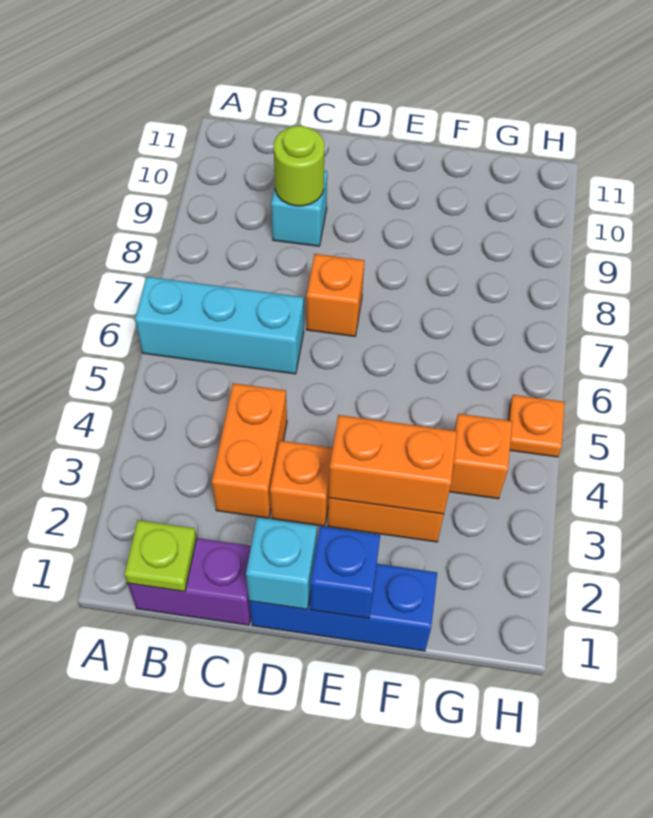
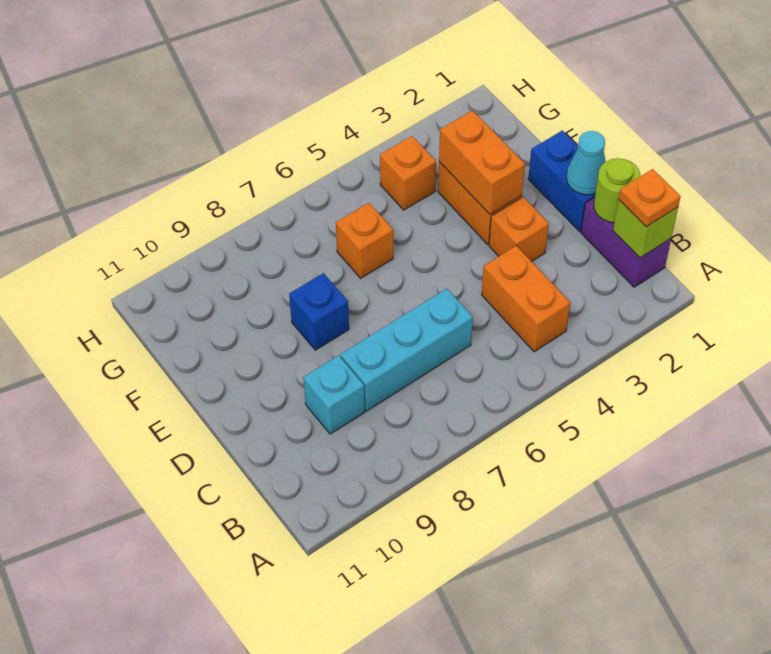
cyan brick A6:C6 level 1 -> cyan brick C6:C8 level 1
lime plate B1 level 2 -> lime brick B1 level 2
orange brick C3:C4 level 1 -> orange brick B4:C4 level 1
lime round brick C9 level 2 -> lime round brick C1 level 2
blue brick D1:F1 level 1 -> blue brick D1:E1 level 1
cyan brick D1 level 2 -> cyan cone D1 level 2
orange brick D7 level 1 -> orange brick F6 level 1
blue brick E1 level 2 -> blue brick E8 level 1
orange plate H5 level 1 -> orange plate B1 level 3

